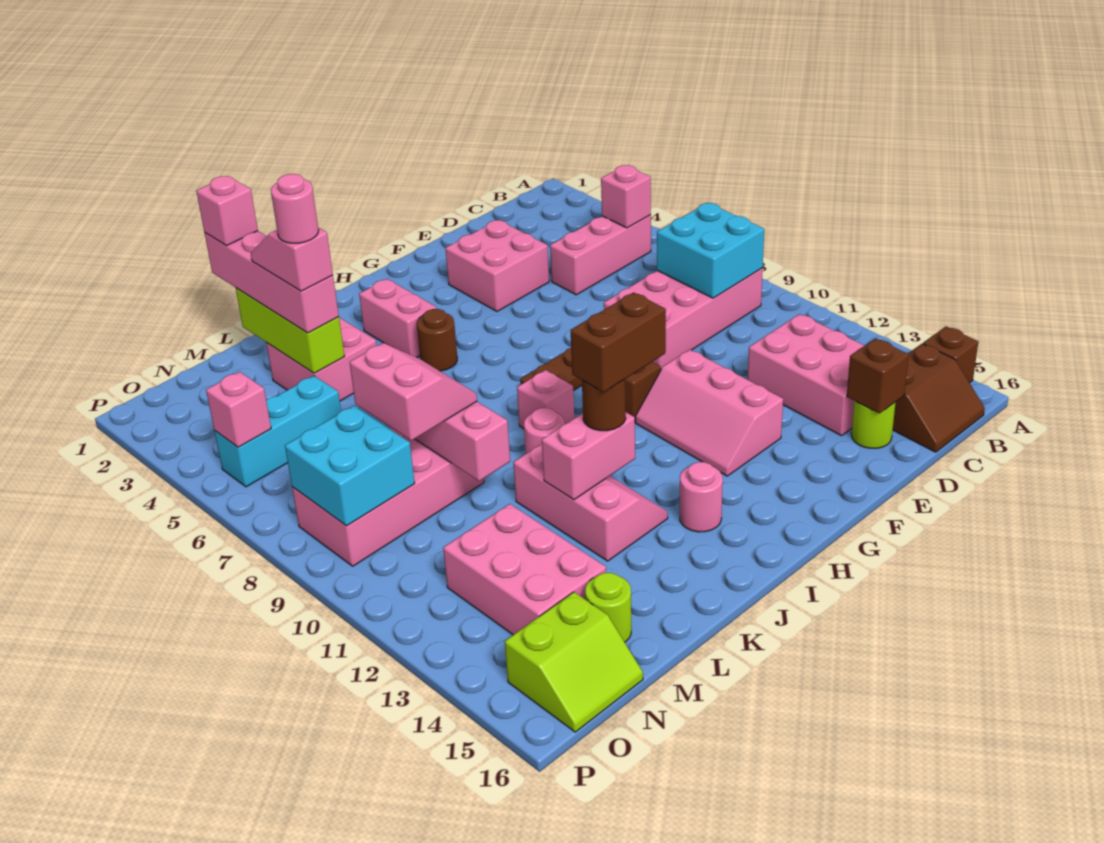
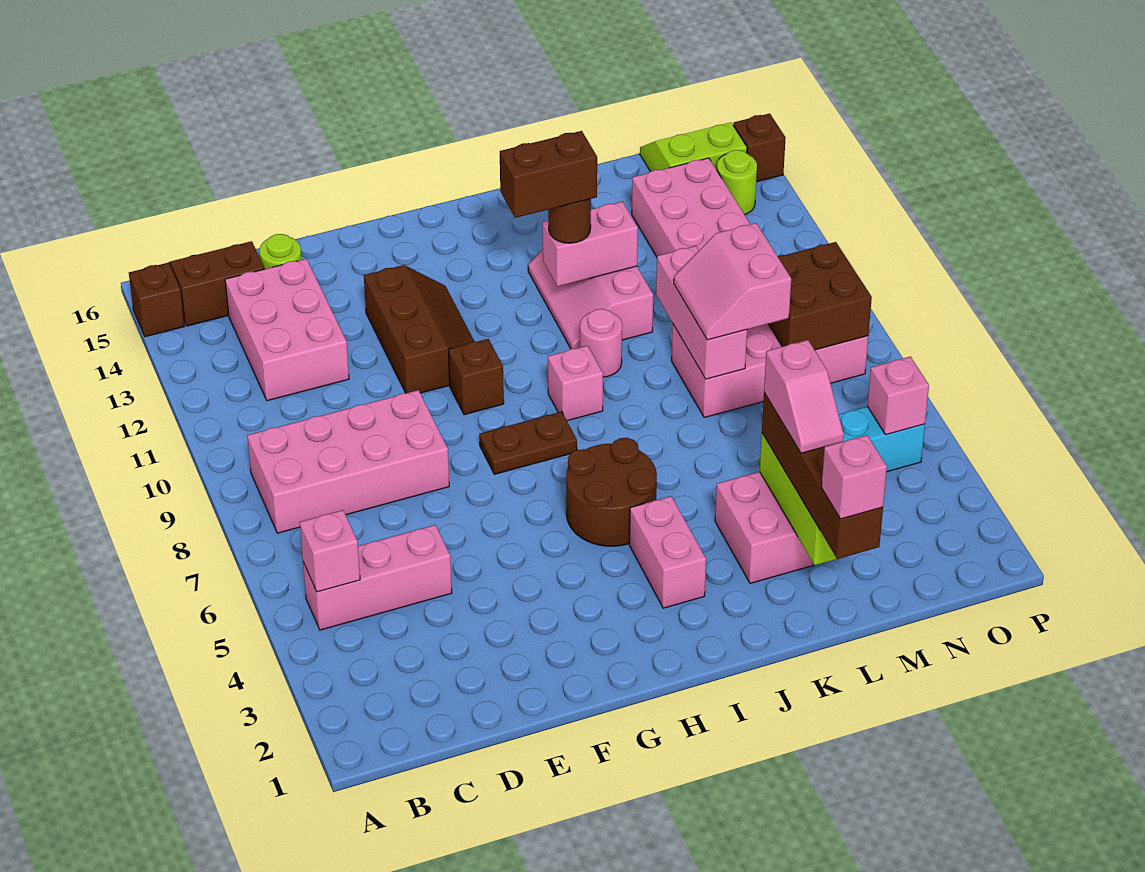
cyan brick B8:C9 level 2 -> none
brown brick D15 level 2 -> brown brick P15 level 1
pink brick E3:F4 level 1 -> none
pink slope F11:G13 level 1 top F -> brown slope F11:G13 level 1 top F
brown round brick I5 level 1 -> brown round brick H5:I6 level 1
pink round brick I14 level 1 -> none
pink brick L1:L4 level 3 -> brown brick L1:L4 level 3
pink round brick L4 level 5 -> none
lime round brick M15 level 1 -> lime round brick O14 level 1
cyan brick N8:O9 level 2 -> brown brick N8:O9 level 2

